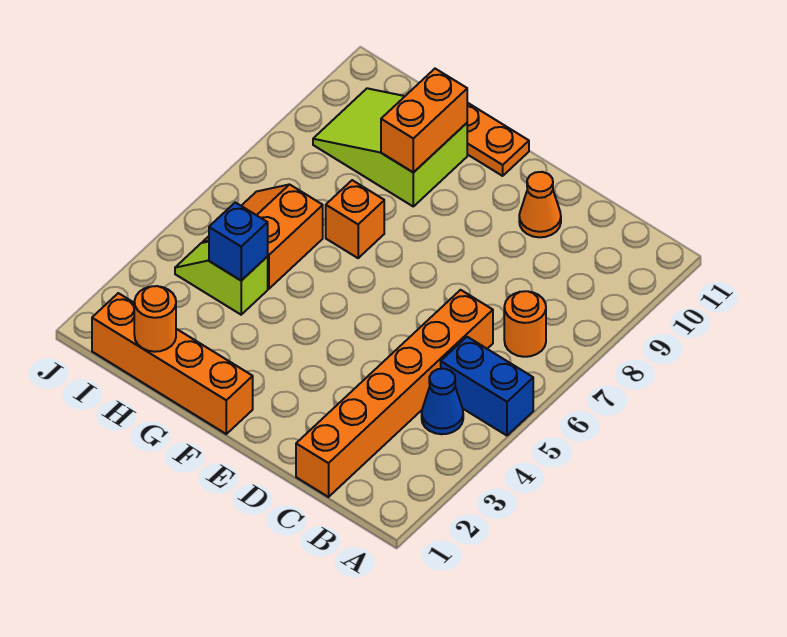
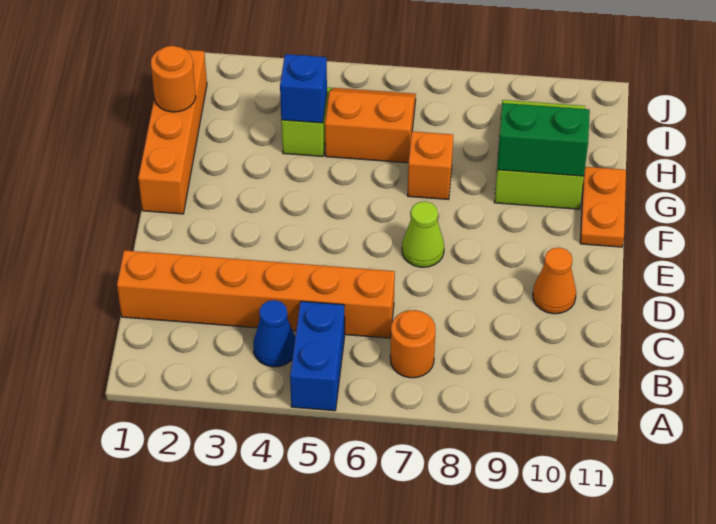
none -> lime cone E7 level 1
orange brick G9:G10 level 2 -> green brick G9:G10 level 2

